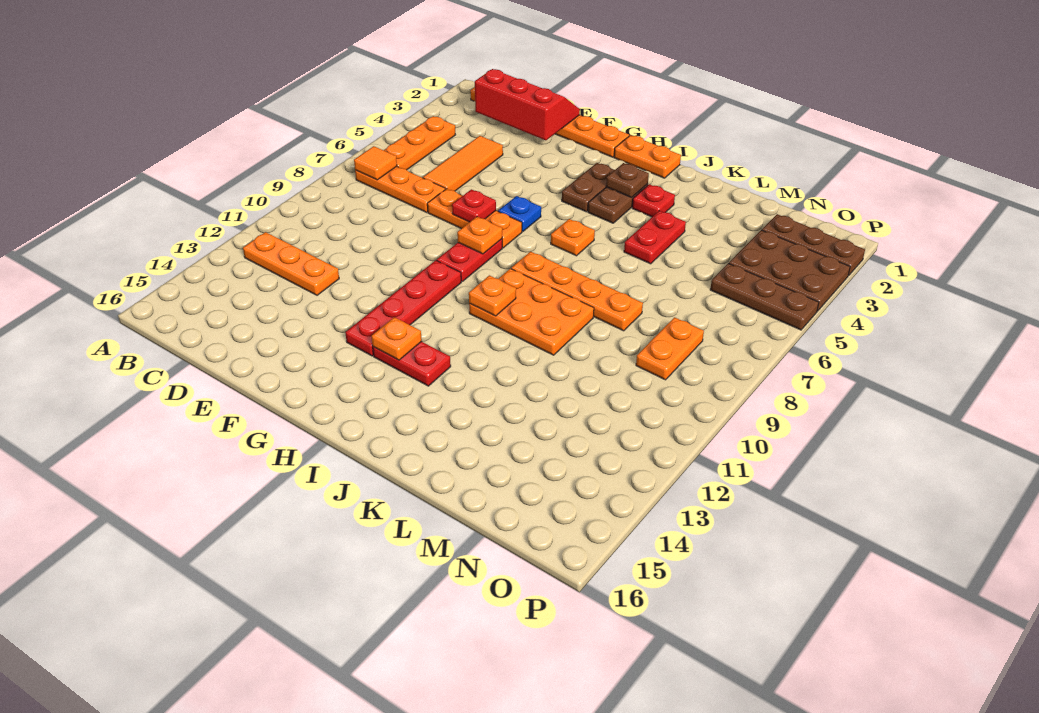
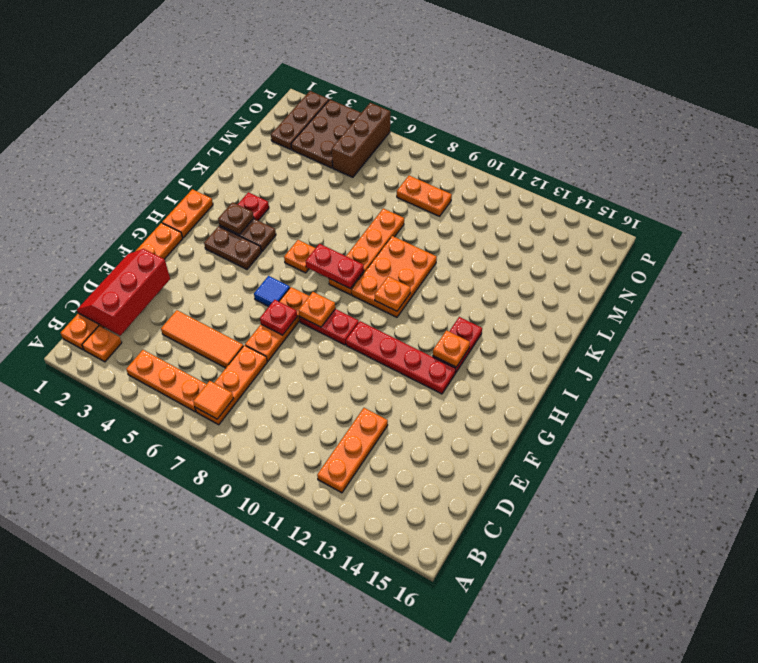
none -> orange plate B2 level 1
blue plate G6 level 1 -> blue tile G6 level 1
red plate K4:K5 level 1 -> red plate I7:I8 level 2
brown plate N5:P5 level 1 -> brown brick N5:P5 level 1

